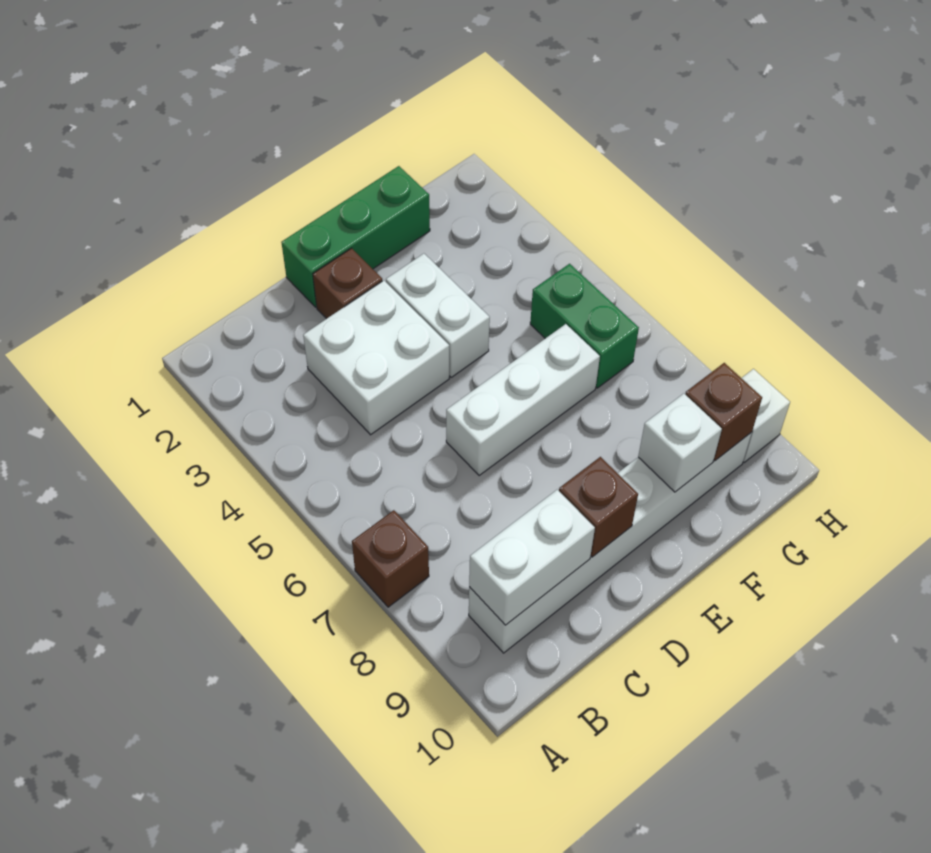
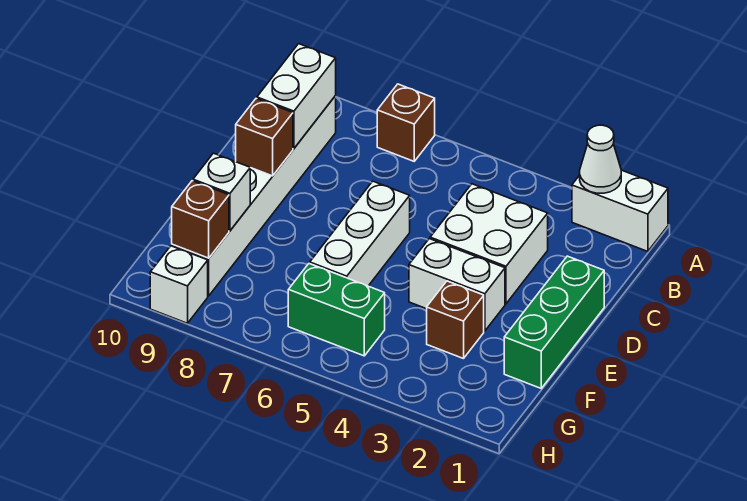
none -> white brick A1:A2 level 1
none -> white cone A2 level 2
brown brick D2 level 1 -> brown brick F3 level 1

